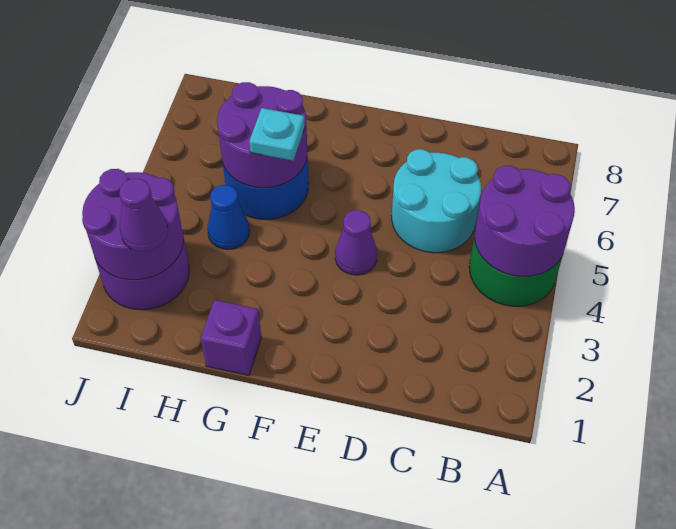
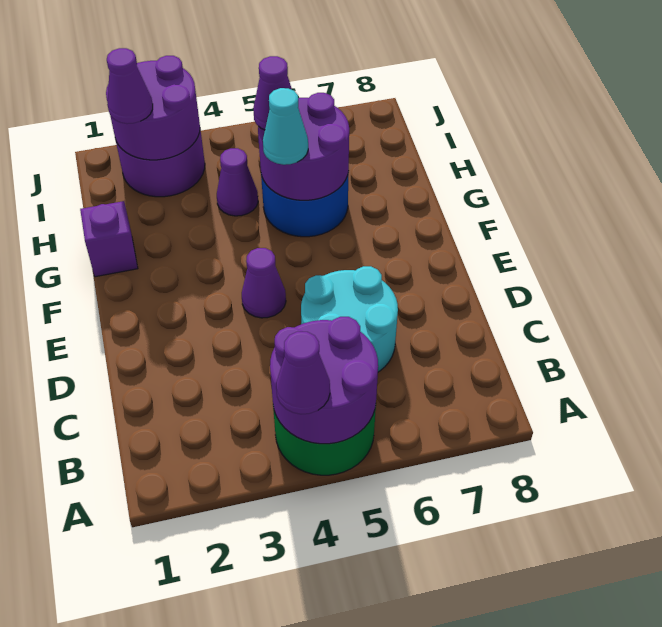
none -> purple cone A4 level 3
cyan plate G5 level 3 -> cyan cone G5 level 3
blue cone H4 level 1 -> purple cone H4 level 1
none -> purple cone H5 level 3

